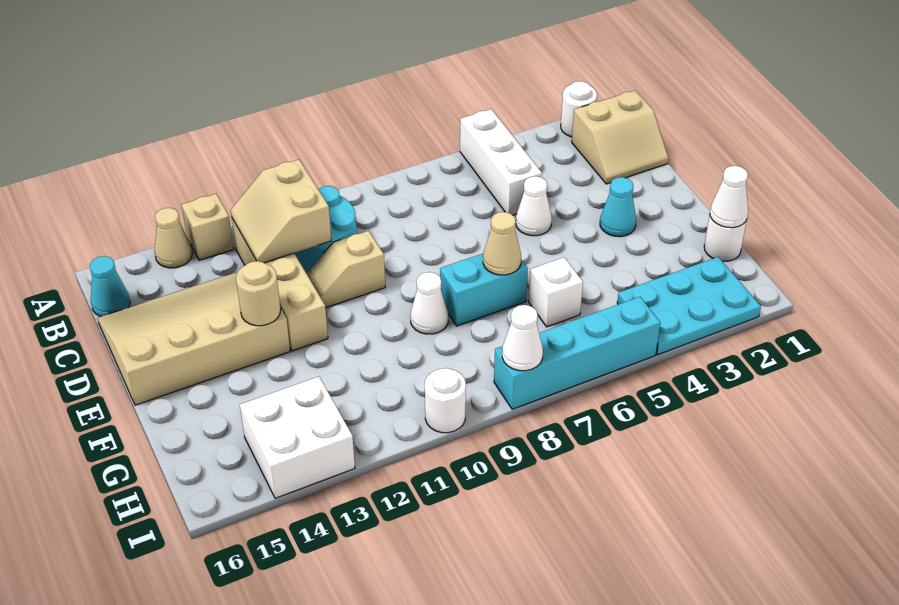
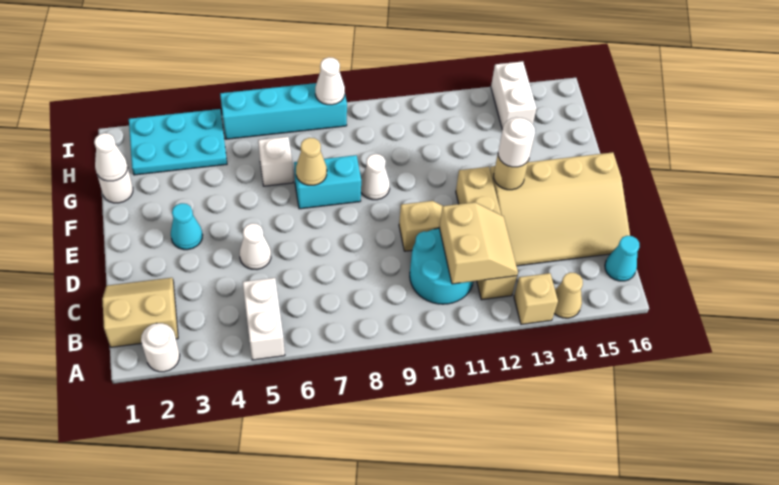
white brick A5:C5 level 1 -> white brick A5:B5 level 1
white brick H13:I14 level 1 -> white brick H14:I14 level 1
white round brick I10 level 1 -> white round brick E13 level 3

